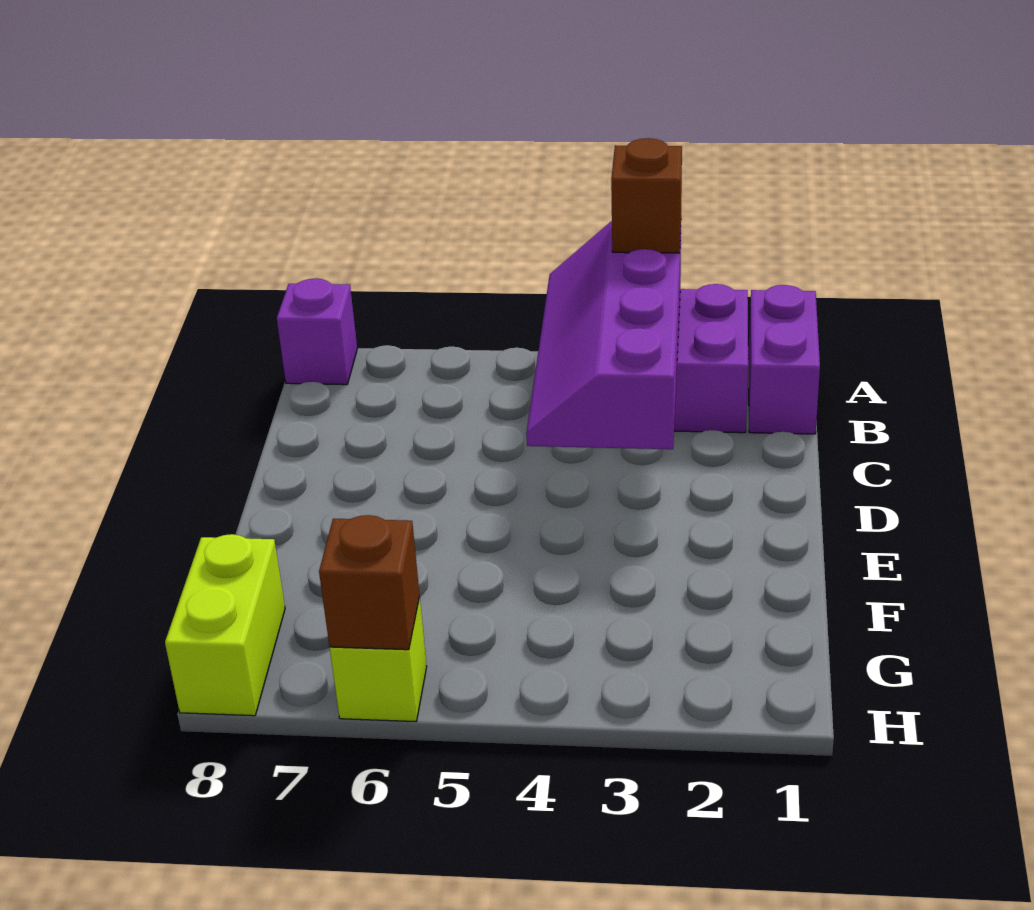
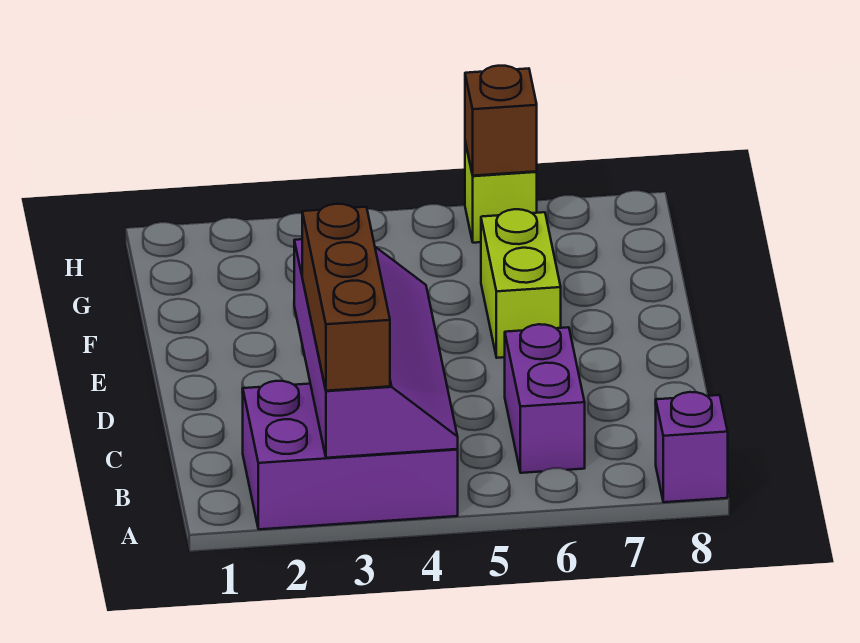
purple brick A1:B1 level 1 -> purple brick B6:C6 level 1
brown brick A3 level 3 -> brown brick A3:C3 level 3
lime brick G8:H8 level 1 -> lime brick E6:F6 level 1

